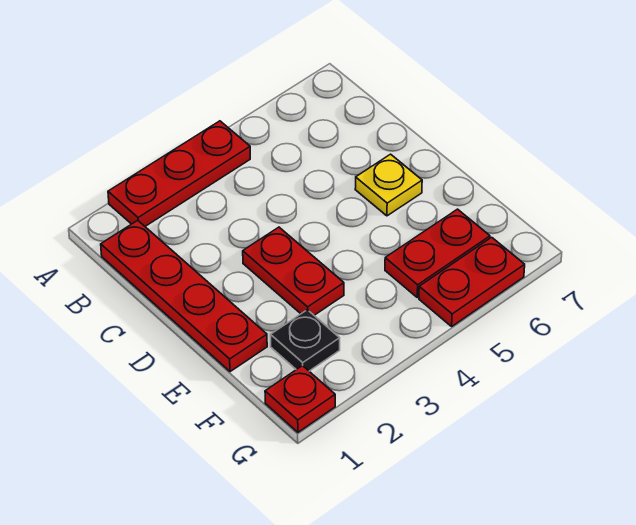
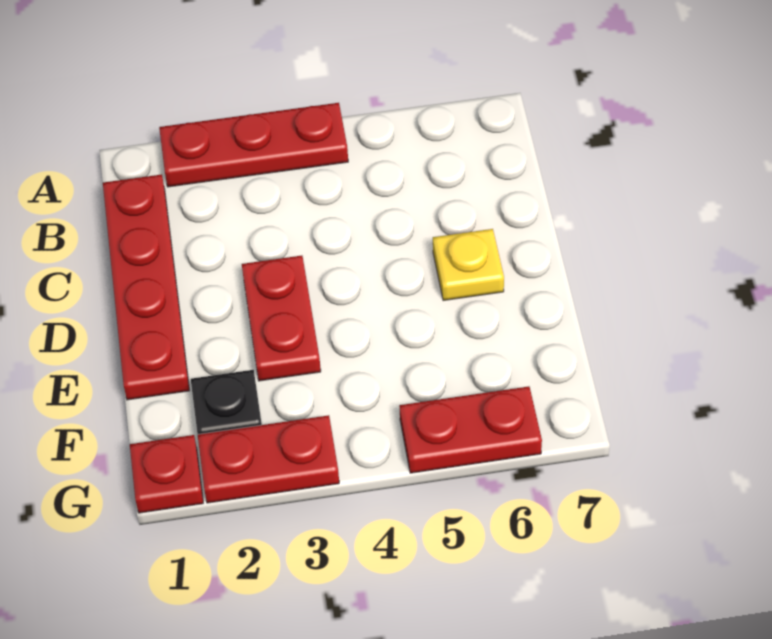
red plate F5:F6 level 1 -> red plate G2:G3 level 1

